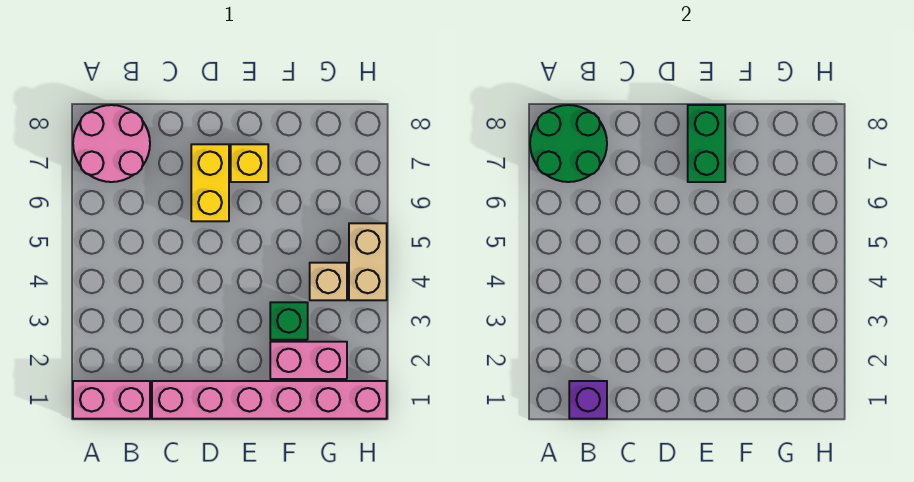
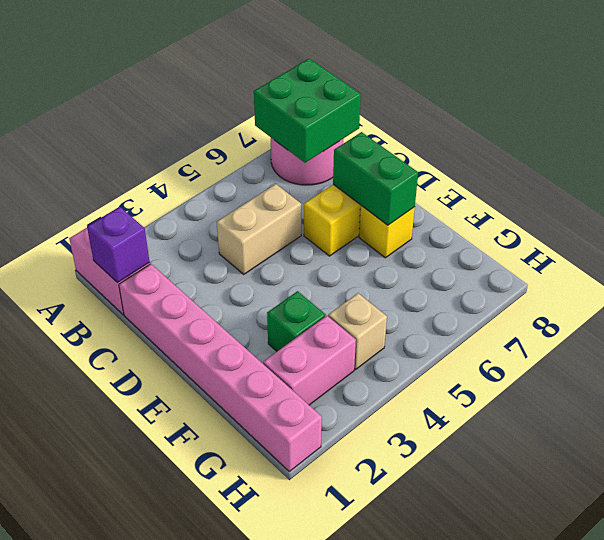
green round brick A7:B8 level 2 -> green brick A7:B8 level 2
green brick E7:E8 level 2 -> green brick D7:E7 level 2
pink brick F2:G2 level 1 -> pink brick G2:G3 level 1
tan brick H4:H5 level 1 -> tan brick C4:C5 level 1

